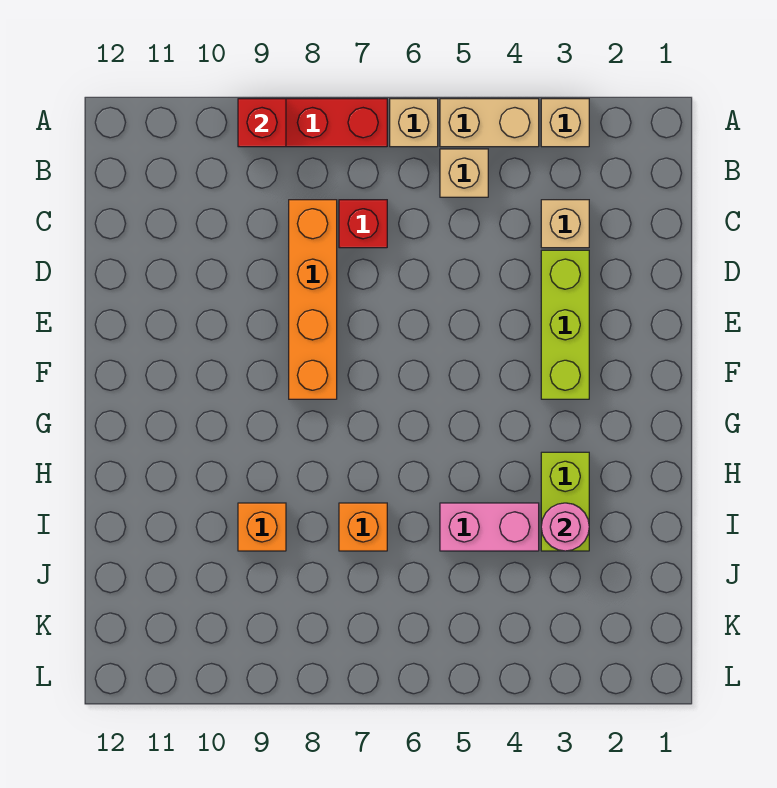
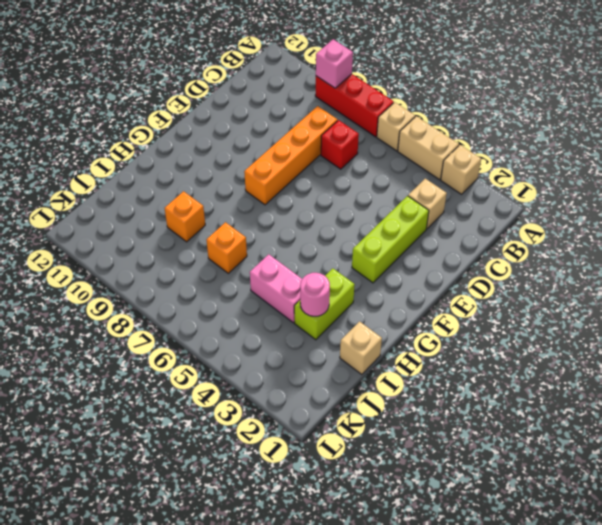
red brick A9 level 2 -> pink brick A9 level 2
tan brick B5 level 1 -> tan brick I1 level 1

